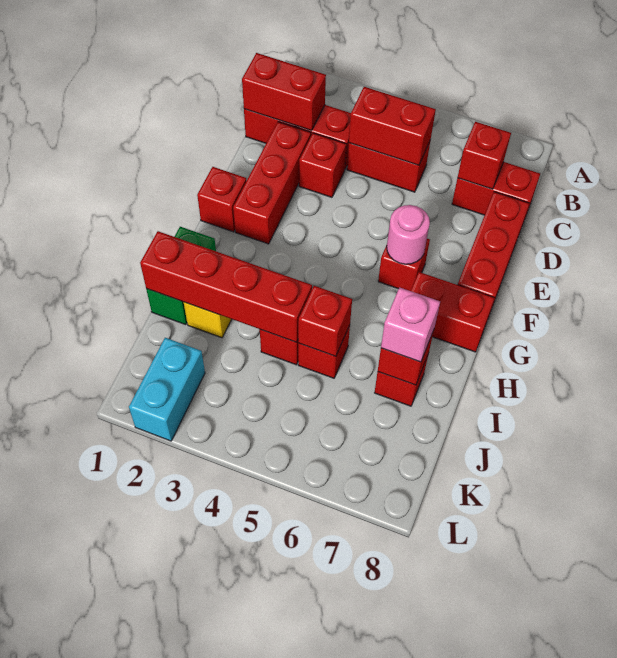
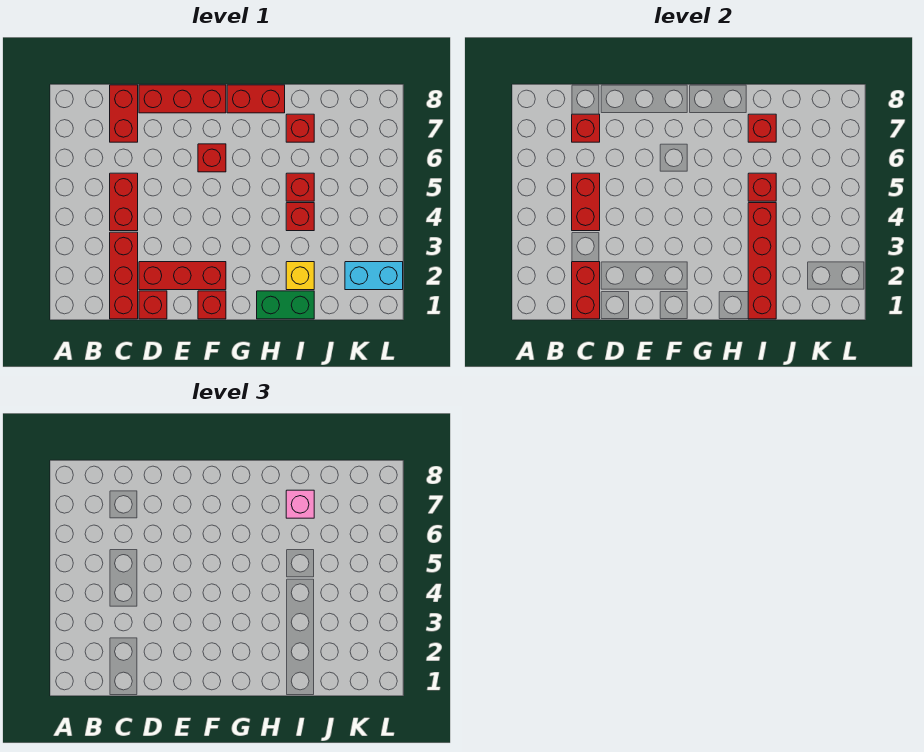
red brick D3 level 1 -> red brick D1 level 1
pink round brick F6 level 2 -> none
red brick G7:G8 level 1 -> red brick G8:H8 level 1

